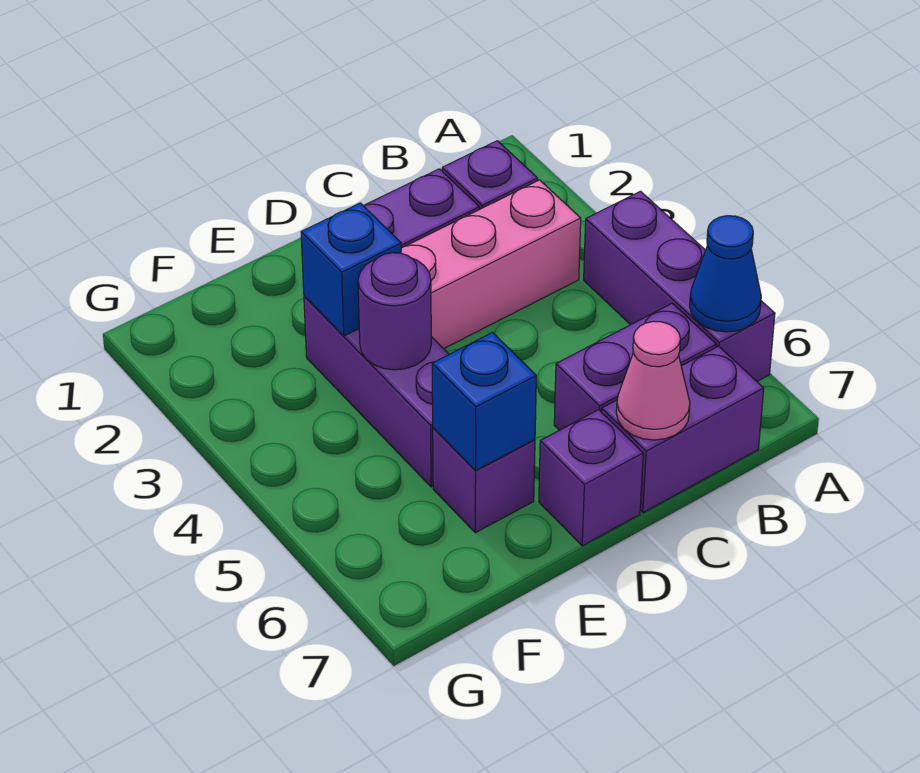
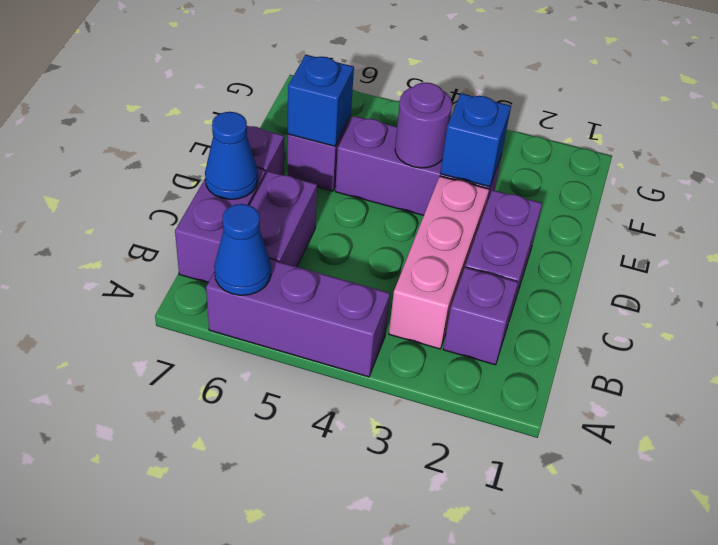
pink cone C7 level 2 -> blue cone C7 level 2

